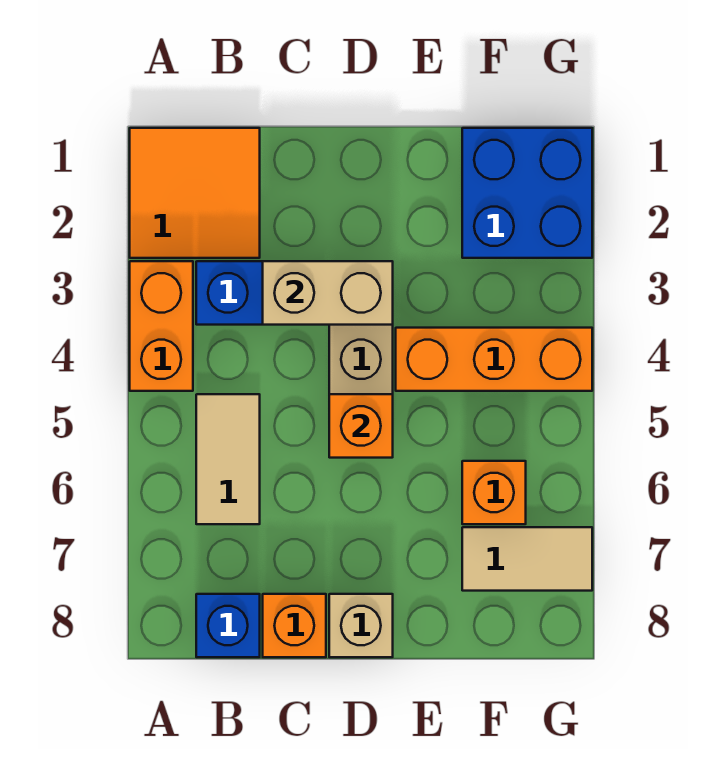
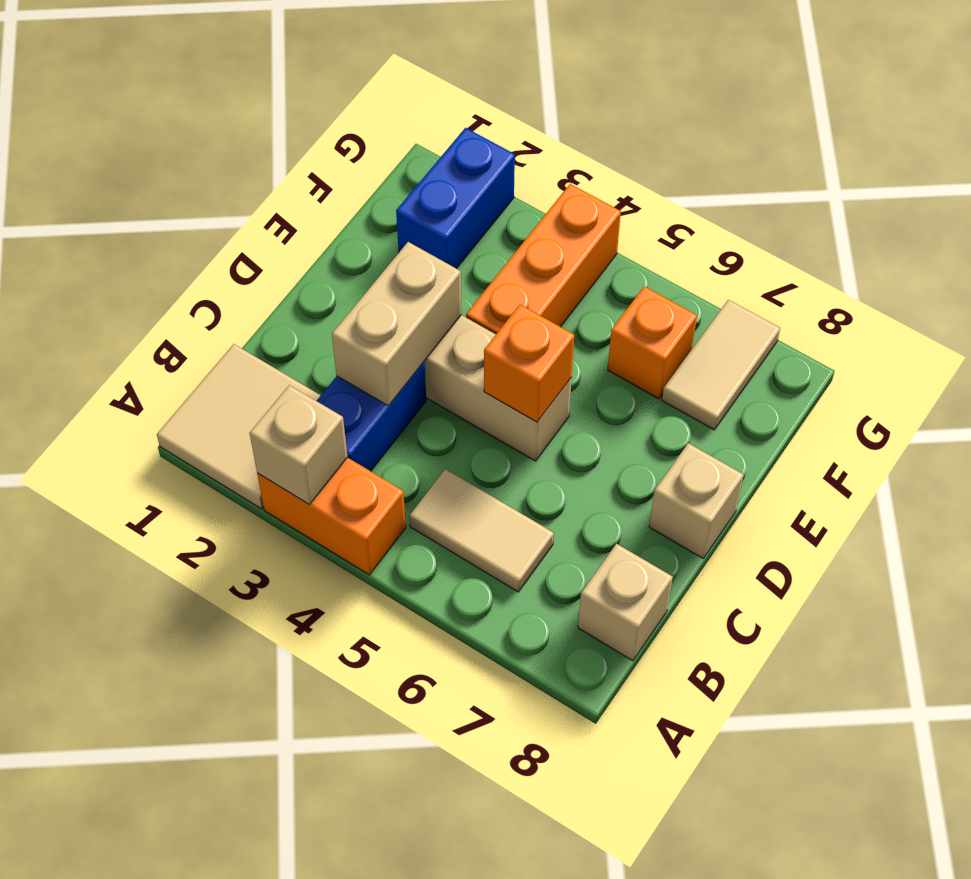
orange tile A1:B2 level 1 -> tan tile A1:B2 level 1
none -> tan brick A3 level 2
blue brick B8 level 1 -> tan brick B8 level 1
orange brick C8 level 1 -> none
blue brick F1:G2 level 1 -> blue brick F2:G2 level 1

